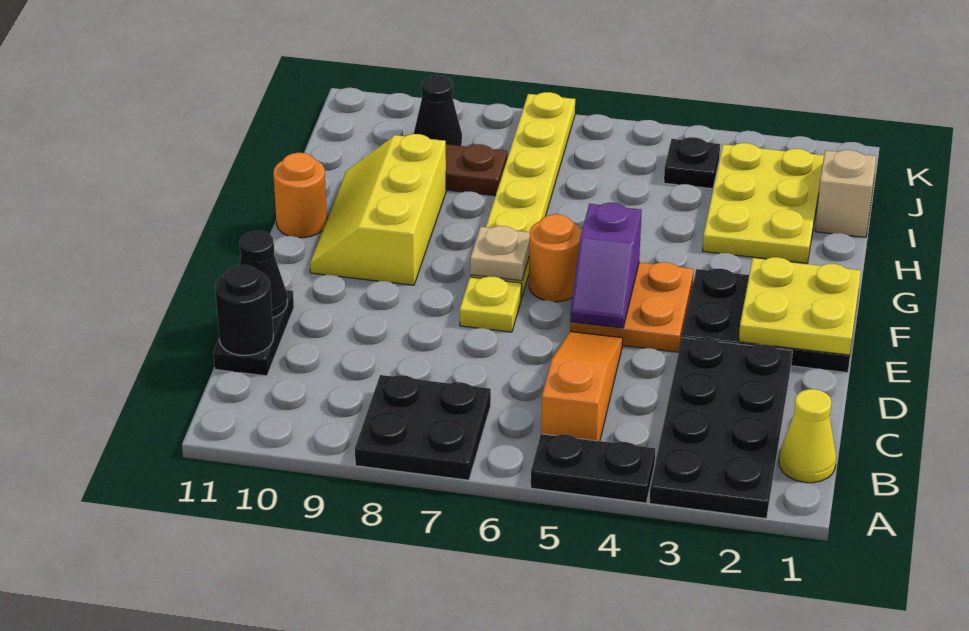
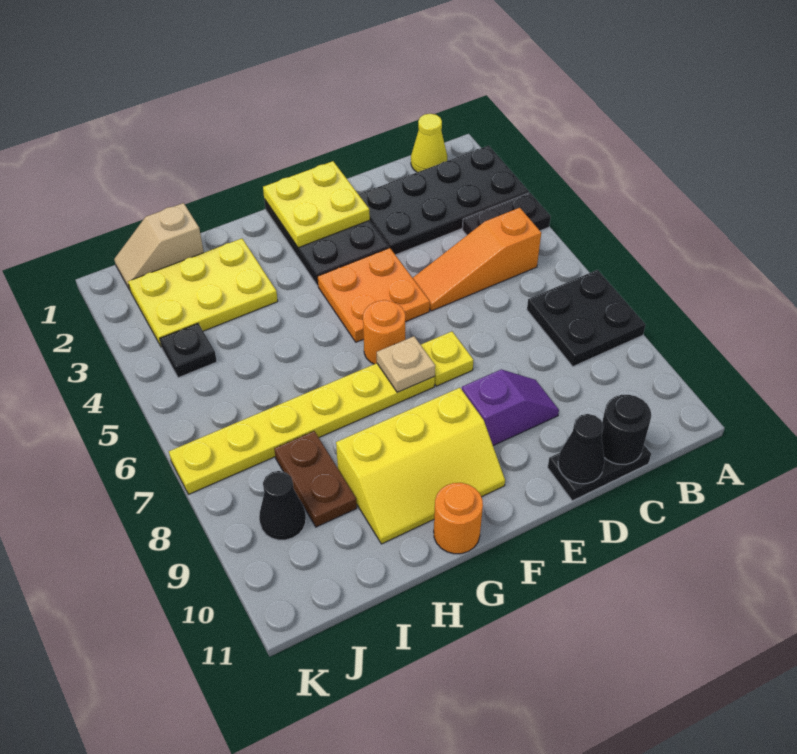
black plate A4:A5 level 1 -> black plate A4:B4 level 1
purple slope E5:F5 level 2 top F -> purple slope D9:E9 level 1 top E

